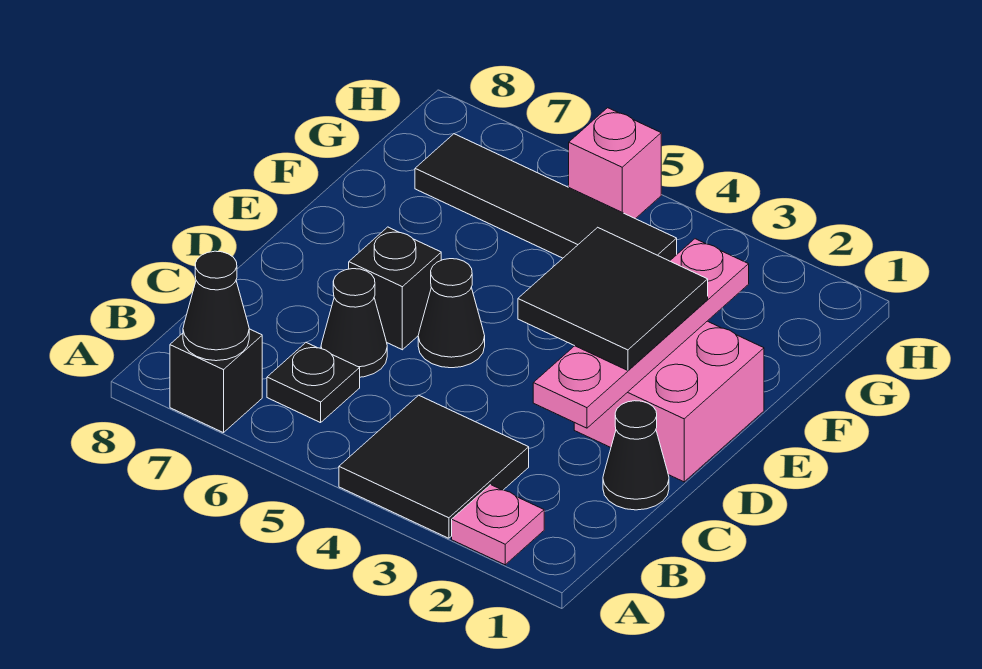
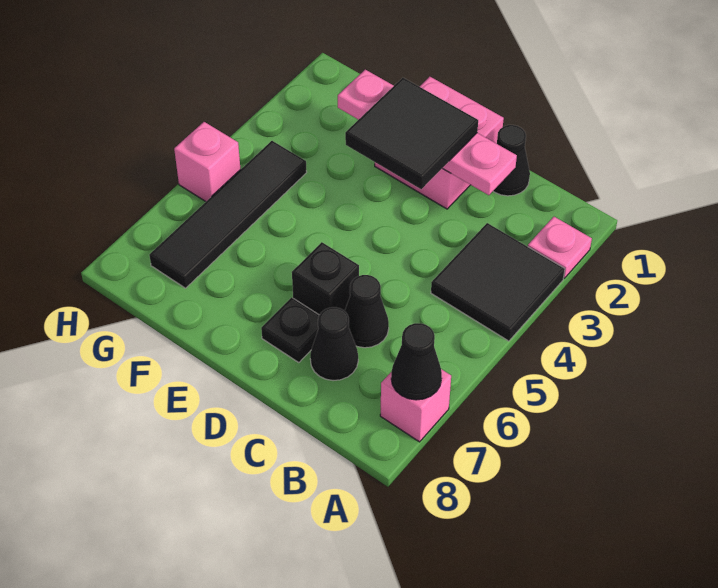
black brick A7 level 1 -> pink brick A7 level 1
black plate B6 level 1 -> black plate D7 level 1
black cone D5 level 1 -> black cone C7 level 1

